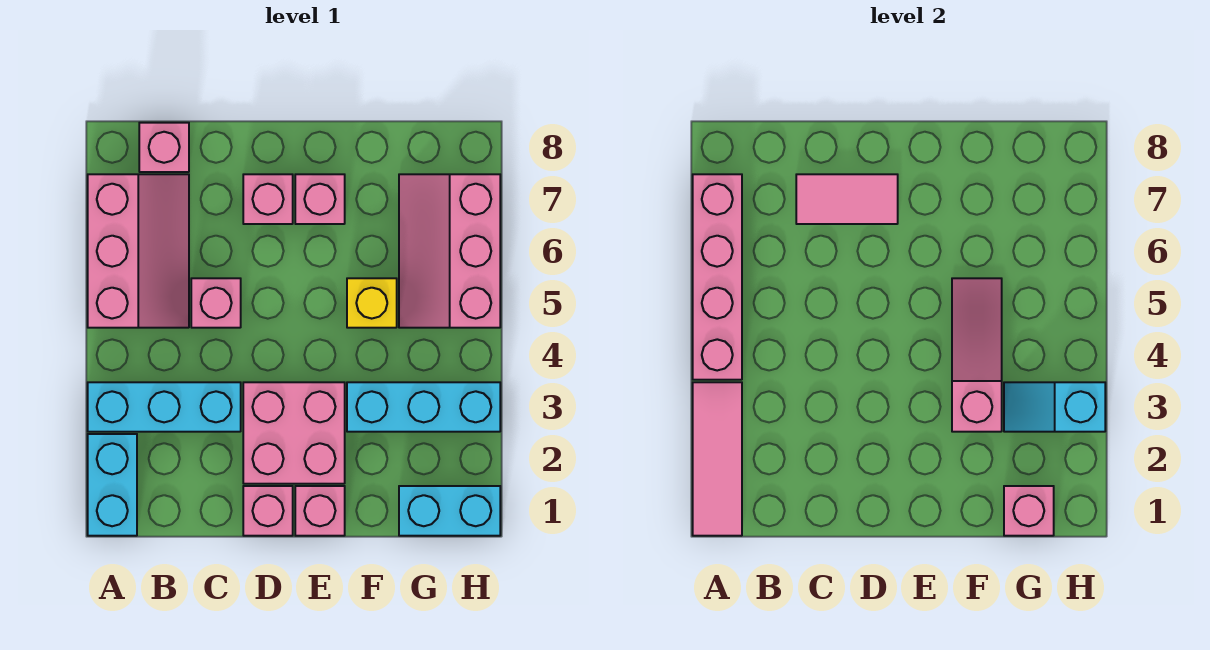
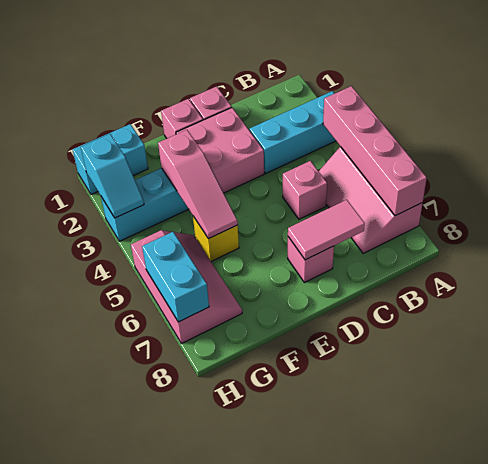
cyan brick A1:A2 level 1 -> cyan brick H6:H7 level 2
pink tile A1:A3 level 2 -> none
pink brick B8 level 1 -> none
pink brick E7 level 1 -> none
pink brick G1 level 2 -> none
cyan slope G3:H3 level 2 top H -> cyan slope H2:H3 level 2 top 2

